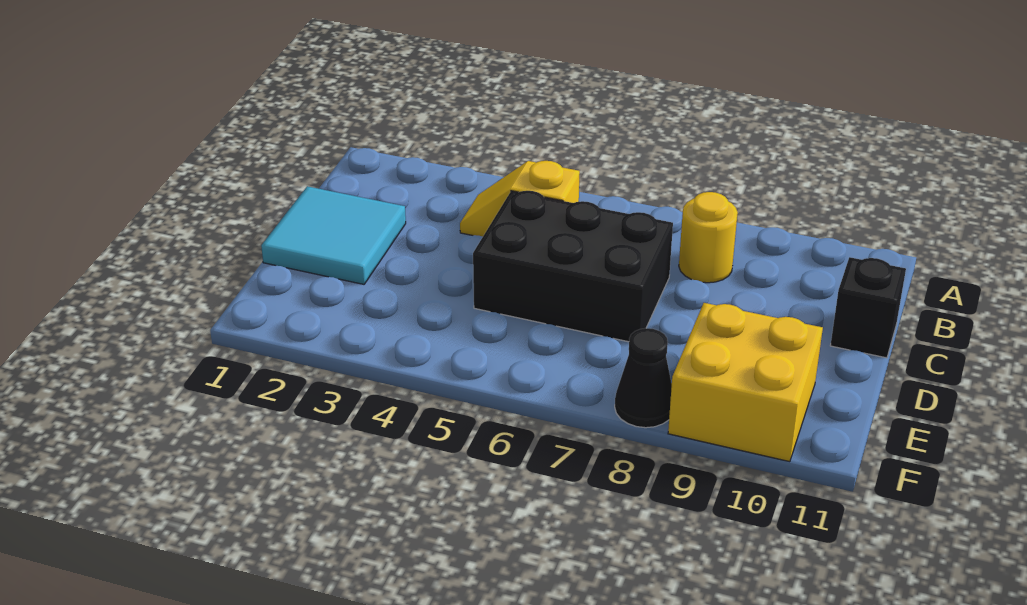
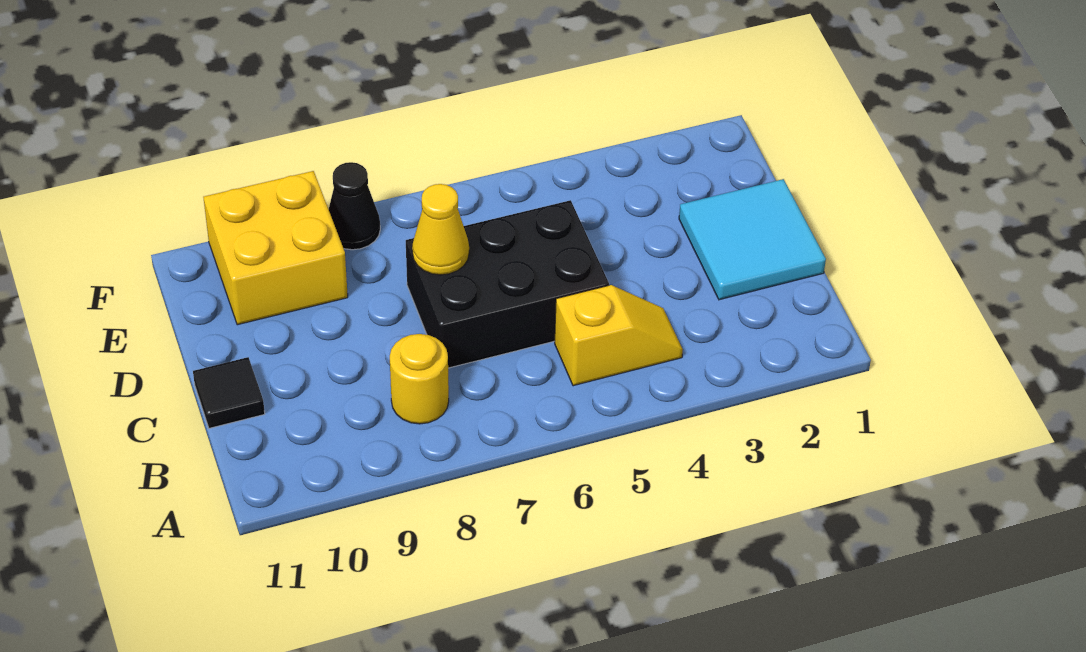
black brick C11 level 1 -> black tile C11 level 1
none -> yellow cone D7 level 2

